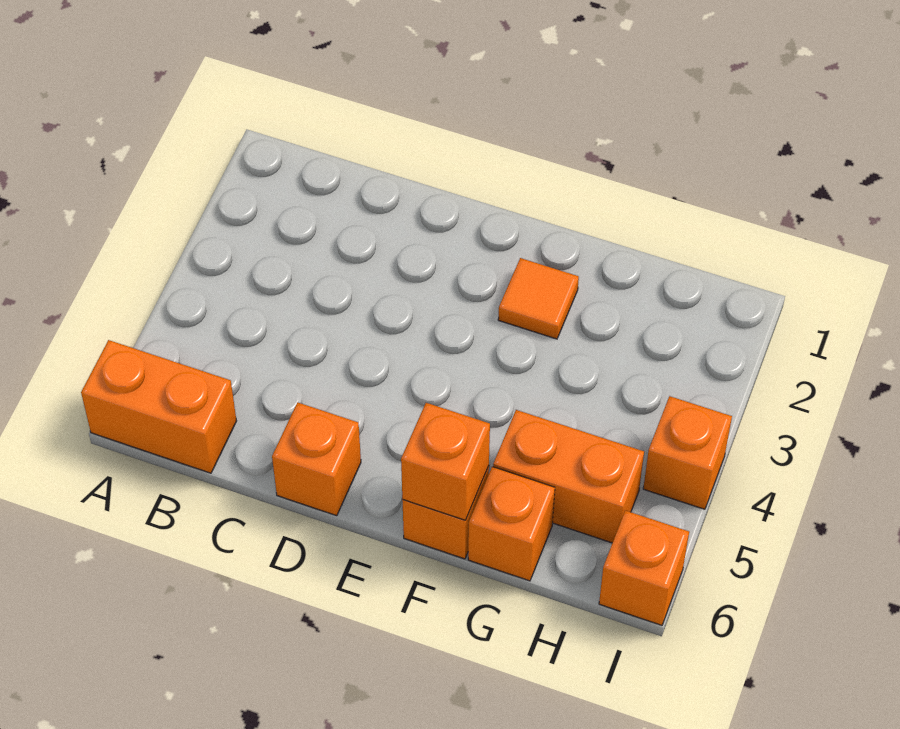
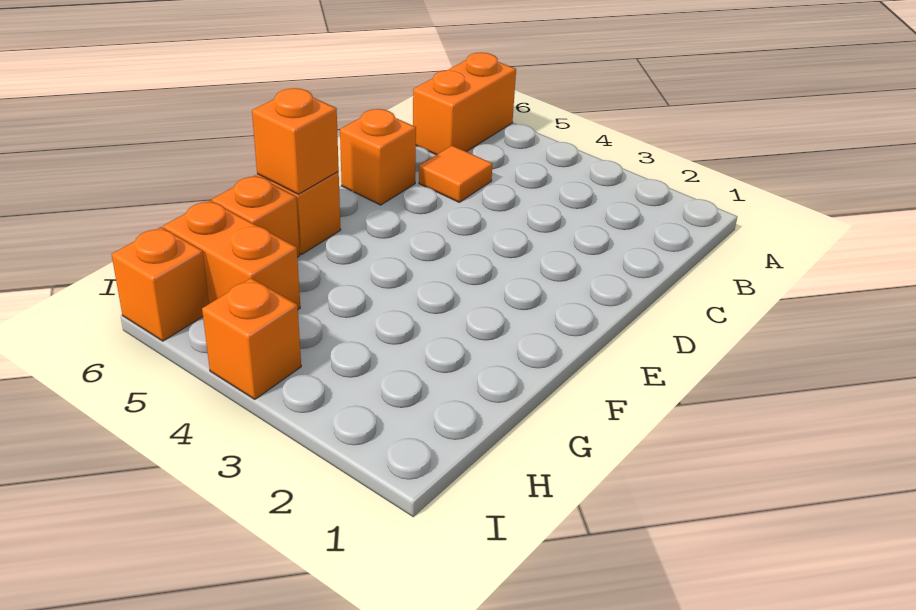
orange tile F2 level 1 -> orange tile C5 level 1
orange brick G5:H5 level 1 -> orange brick H5:H6 level 1

